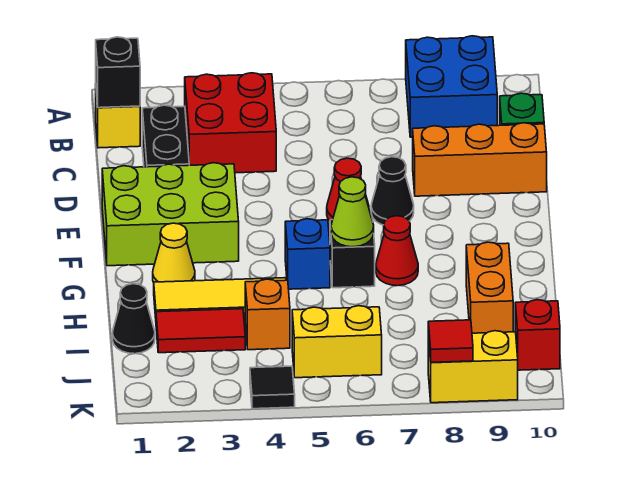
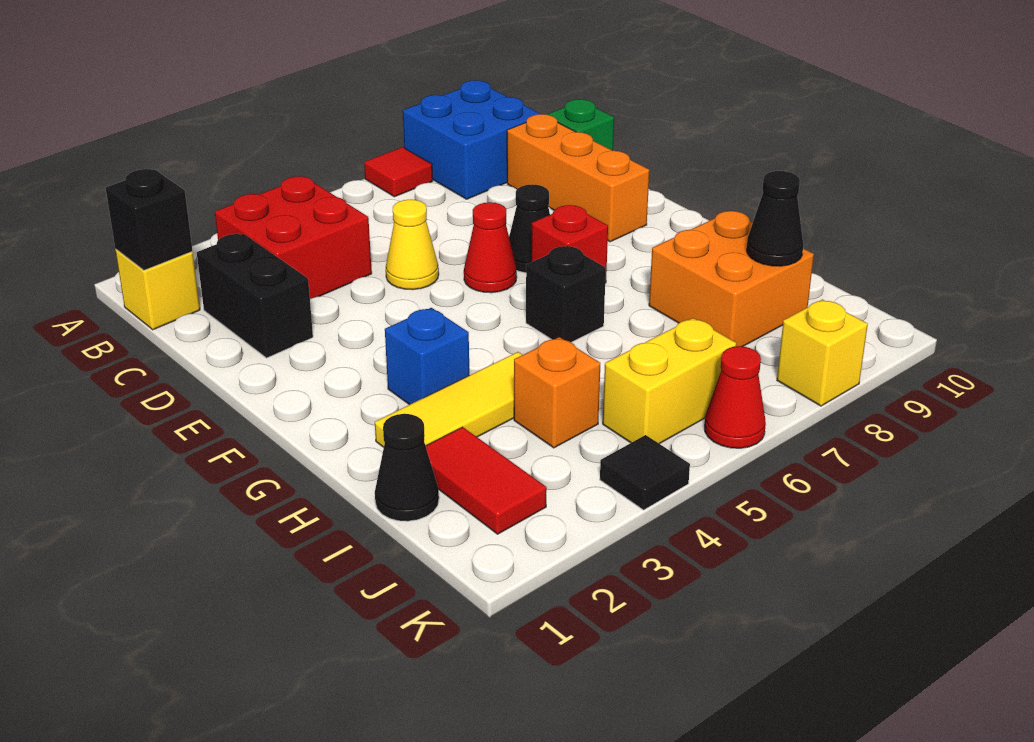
orange brick D8:D10 level 1 -> orange brick C9:E9 level 1
lime brick E1:F3 level 1 -> none
yellow cone G2 level 1 -> yellow cone D5 level 1
blue brick G5 level 1 -> blue brick G3 level 1
lime cone G6 level 2 -> none
red cone G7 level 1 -> red cone K6 level 1
orange brick H9:I9 level 1 -> orange brick H8:I9 level 1
red tile I2:I3 level 1 -> red tile I2:J2 level 1
none -> black cone I9 level 2
red brick J10 level 1 -> red brick F7 level 1
yellow brick K8:K9 level 1 -> yellow brick K8 level 1
red tile K8 level 2 -> red tile A7 level 1

